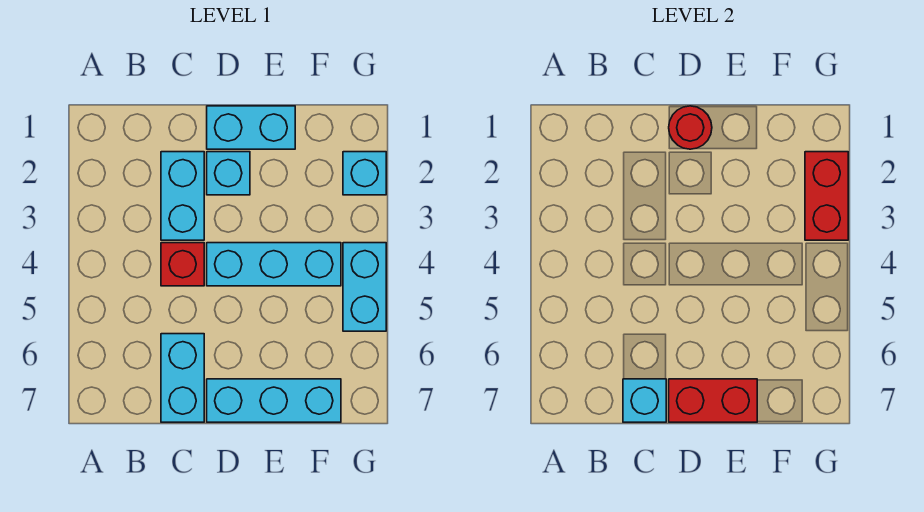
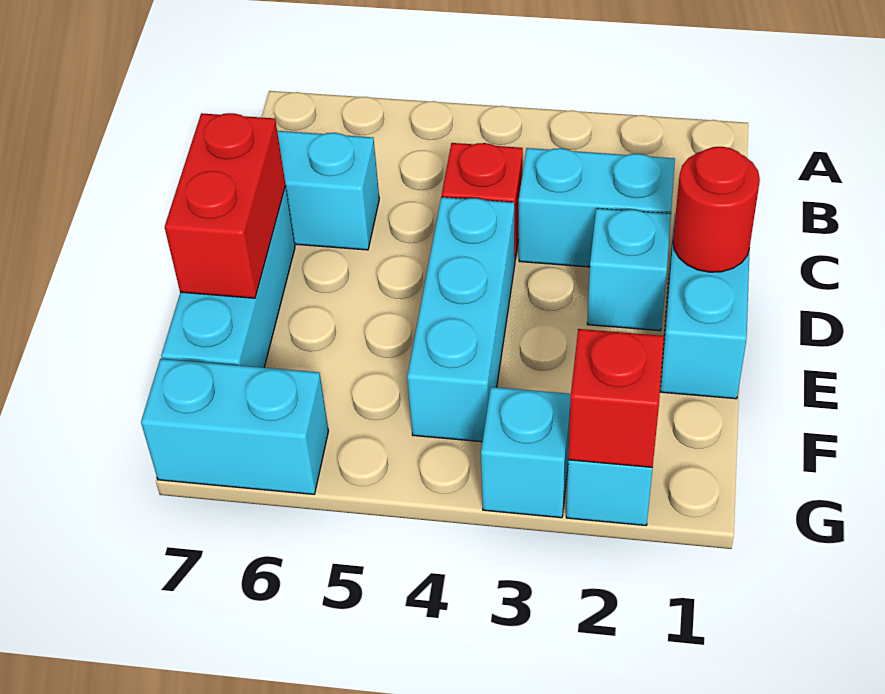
cyan brick C7 level 2 -> cyan brick G3 level 1
red brick G2:G3 level 2 -> red brick G2 level 2
cyan brick G4:G5 level 1 -> cyan brick G6:G7 level 1

